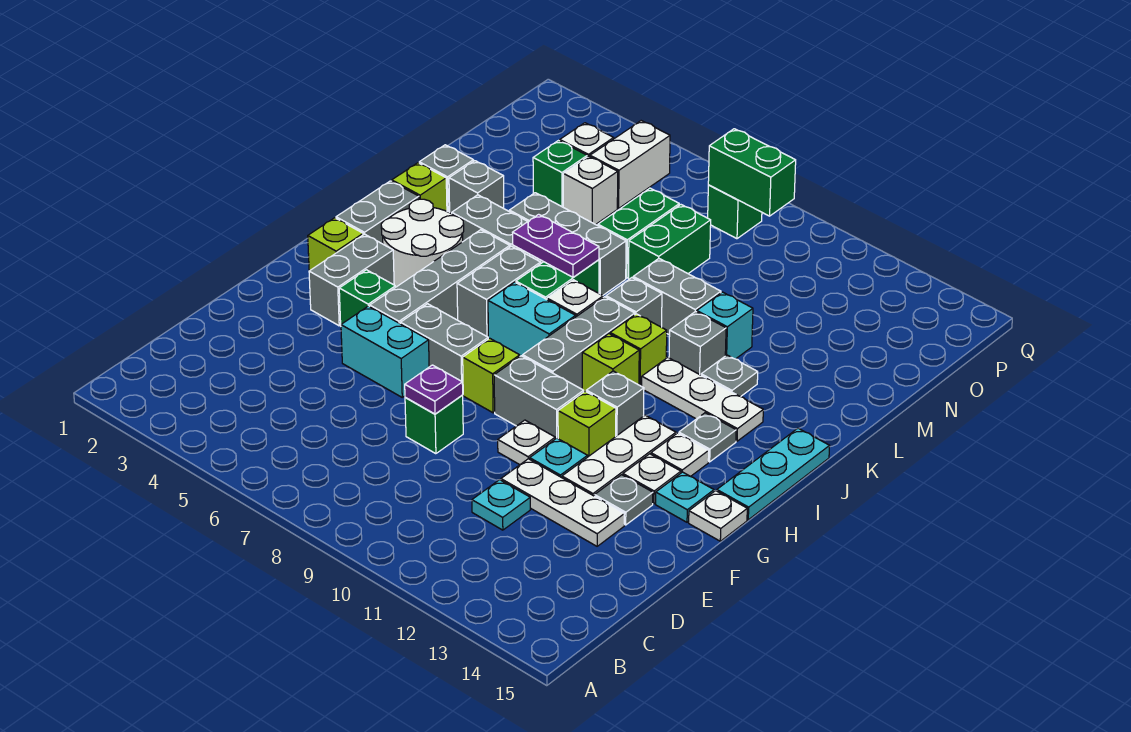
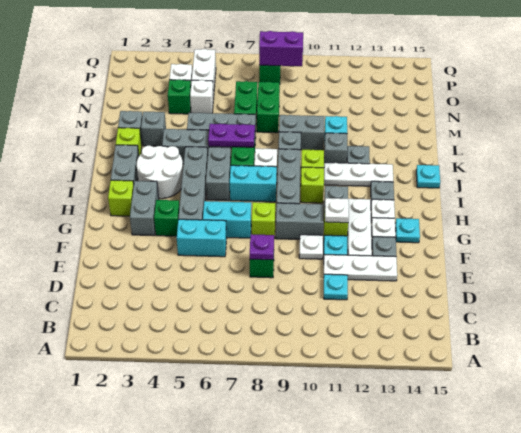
grey brick G6:G7 level 1 -> cyan brick G6:G7 level 1
white plate G15 level 1 -> white plate G11 level 2
cyan plate H15:J15 level 1 -> cyan plate J15 level 1
green brick P8:P9 level 2 -> purple brick P8:P9 level 2

